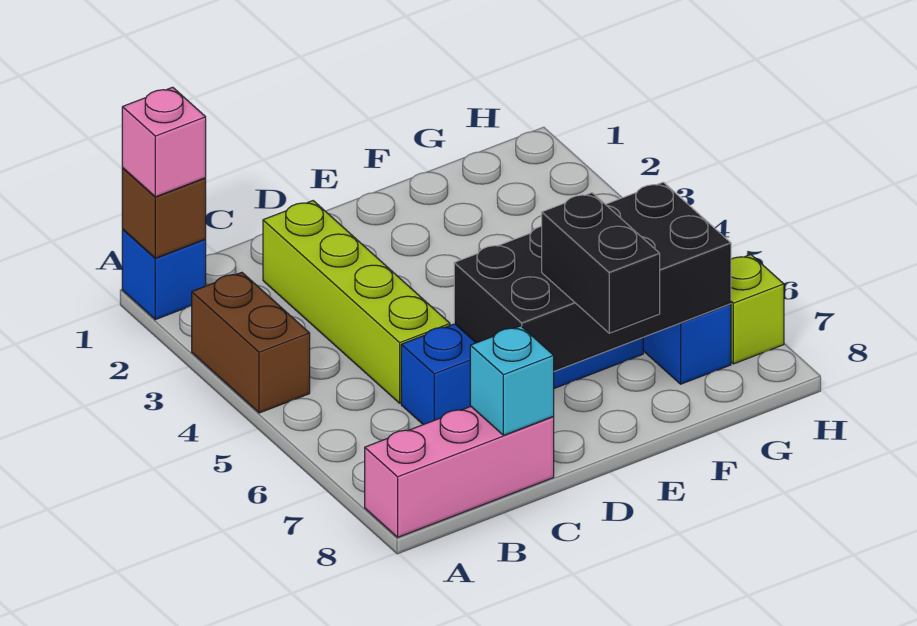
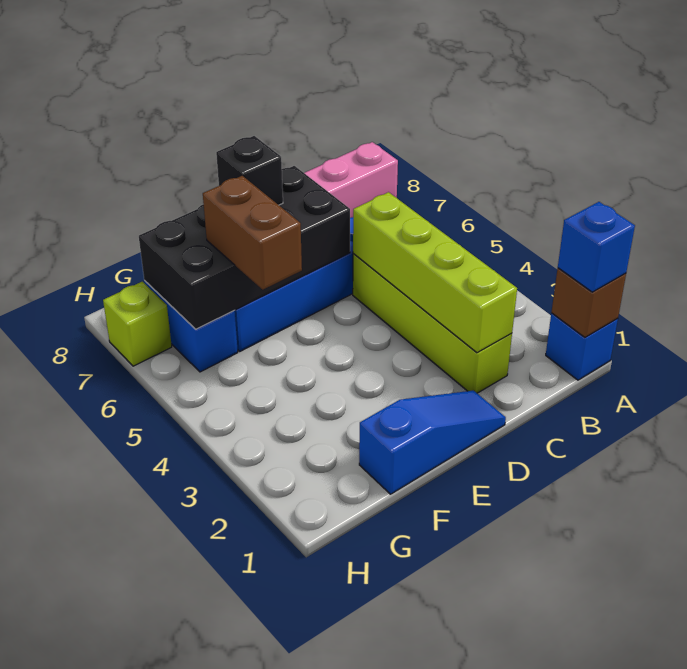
pink brick A1 level 3 -> blue brick A1 level 3
brown brick A3:A4 level 1 -> brown brick F5:F6 level 3
none -> lime brick C2:C5 level 2
cyan brick C8 level 2 -> none
none -> blue slope D1:F1 level 1 top F
black brick E7:E8 level 3 -> black brick E7 level 3

